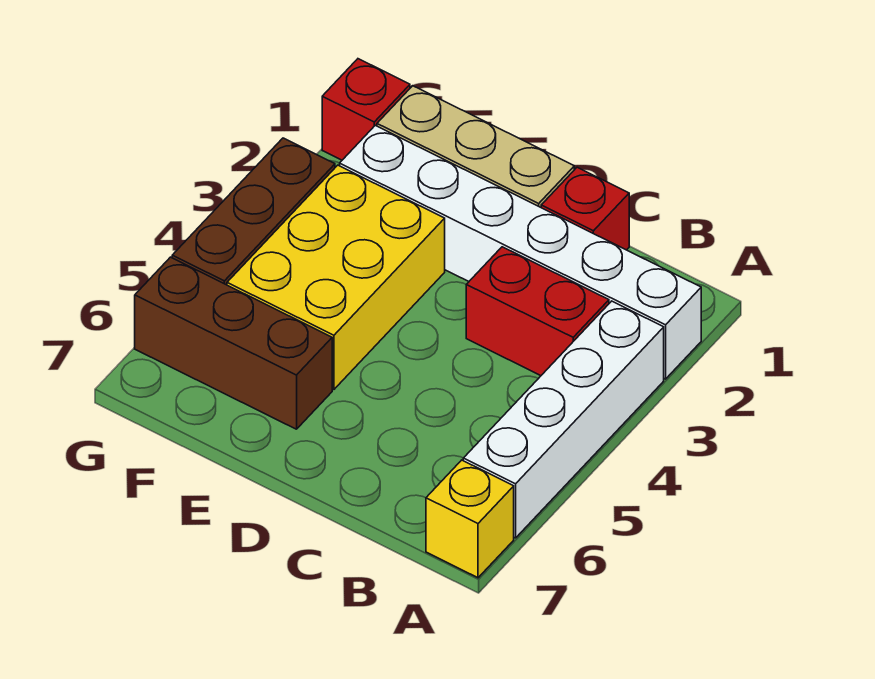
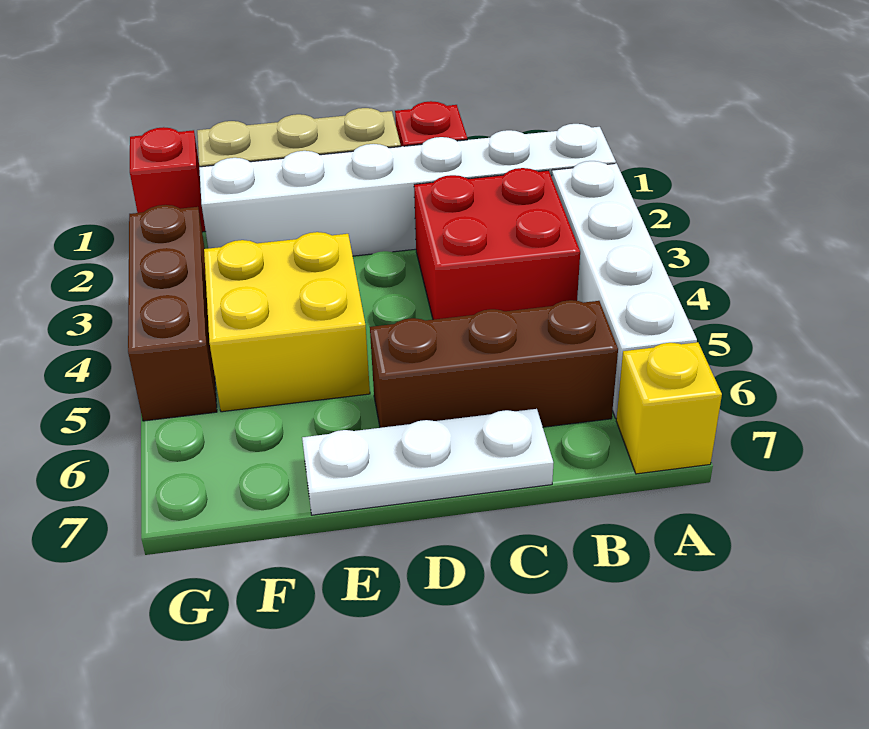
red brick B3:C3 level 1 -> red brick B3:C4 level 1
none -> white plate C7:E7 level 1
yellow brick E3:F5 level 1 -> yellow brick E4:F5 level 1
brown brick E6:G6 level 1 -> brown brick B6:D6 level 1

